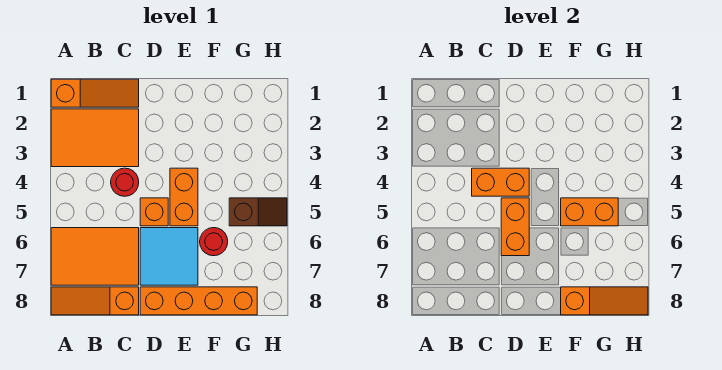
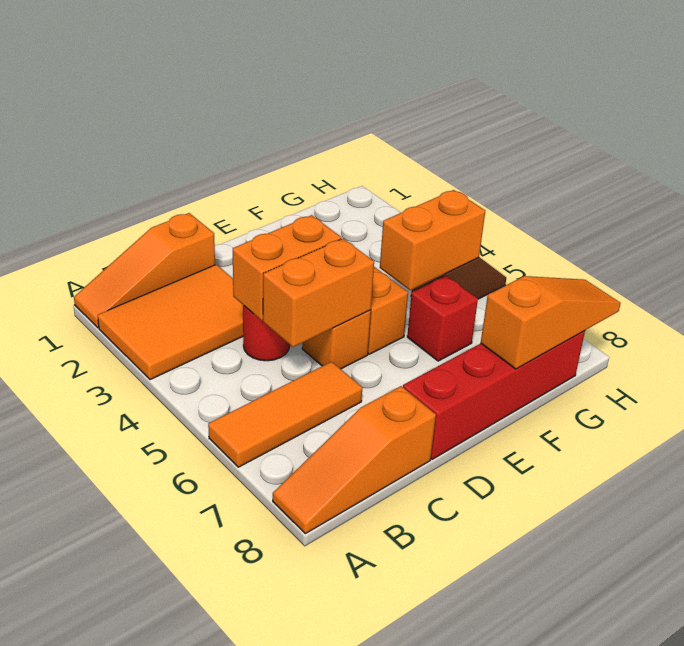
orange slope A1:C1 level 1 top A -> orange slope A1:C1 level 1 top C
orange tile A6:C7 level 1 -> orange tile A6:C6 level 1
orange brick D5:D6 level 2 -> orange brick C5:D5 level 2
cyan tile D6:E7 level 1 -> none
orange brick D8:G8 level 1 -> red brick D8:G8 level 1
red round brick F6 level 1 -> red brick F6 level 1

